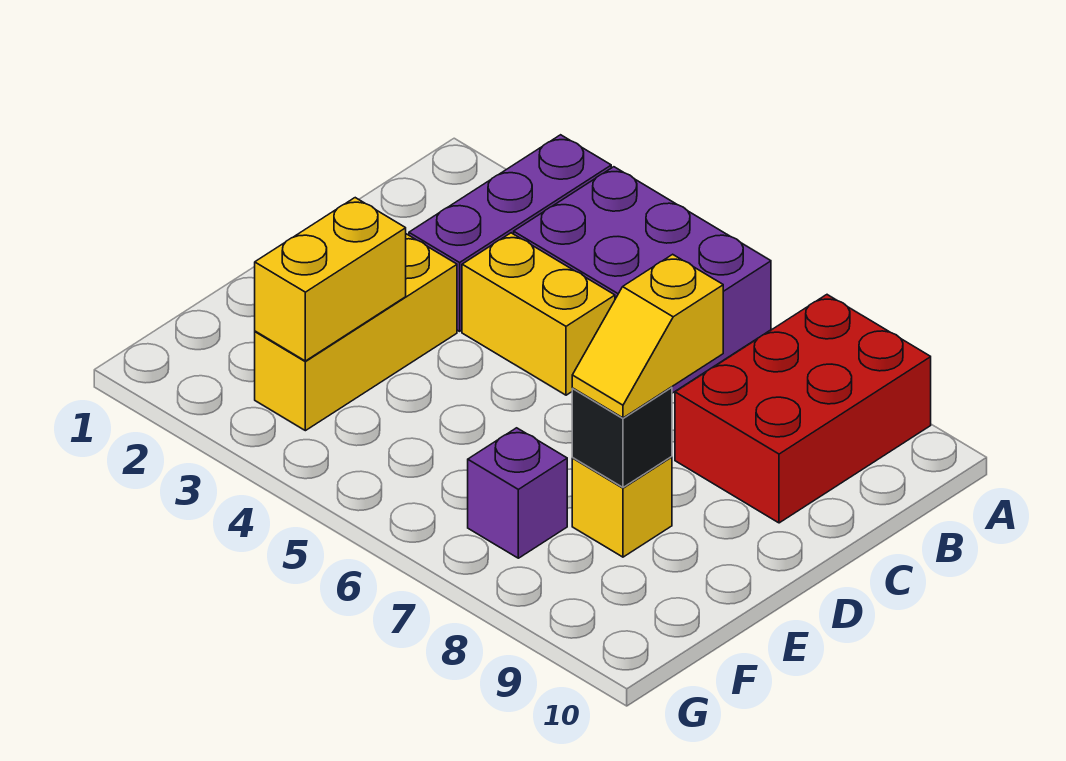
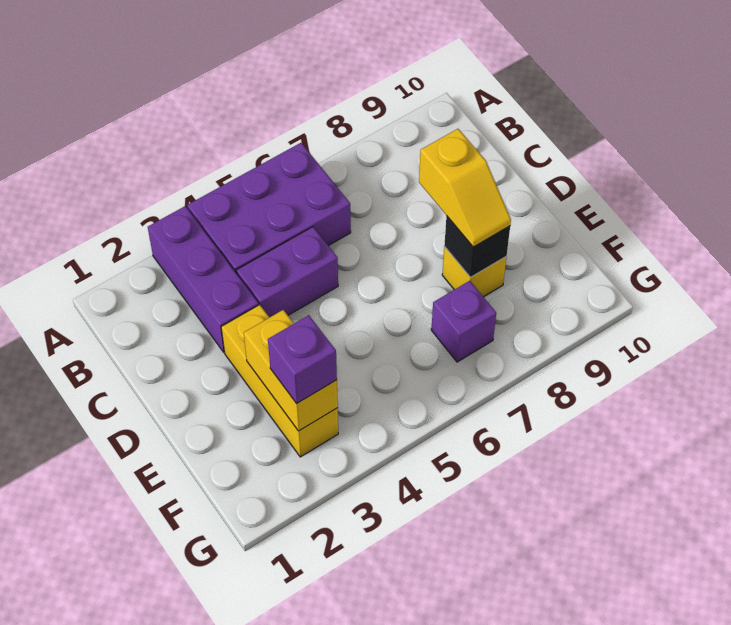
red brick A8:C9 level 1 -> none
yellow brick C4:C5 level 1 -> purple brick C4:C5 level 1
none -> purple brick F3 level 3

